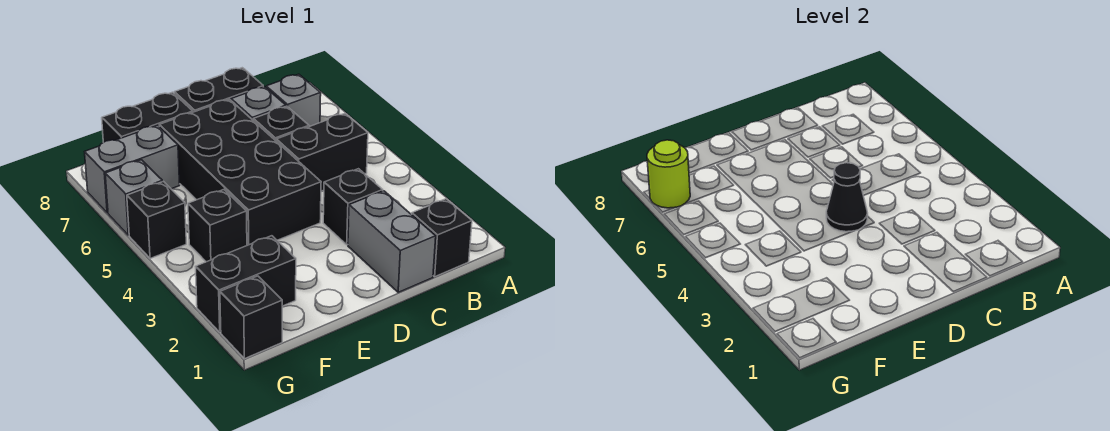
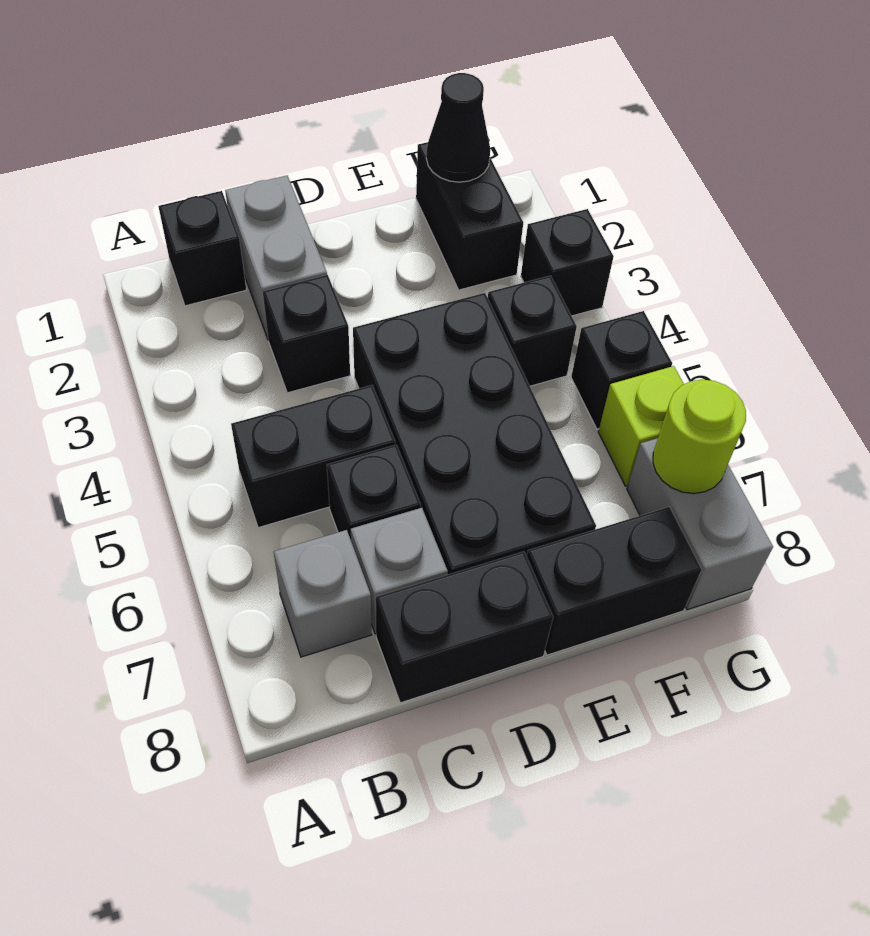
black cone D4 level 2 -> black cone F1 level 2
black brick F2:G2 level 1 -> black brick F1:F2 level 1
grey brick F7:G7 level 1 -> grey brick G7:G8 level 1
black brick G1 level 1 -> black brick G3 level 1
grey brick G6 level 1 -> lime brick G6 level 1

